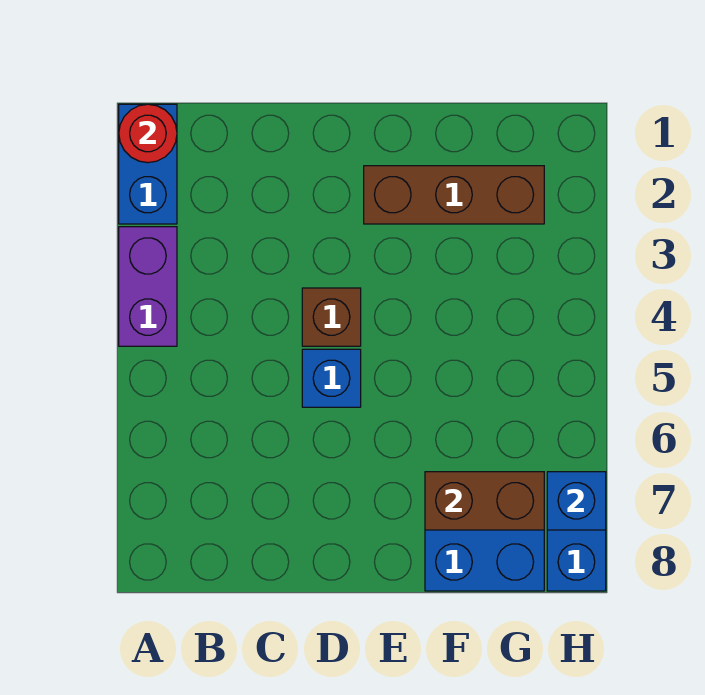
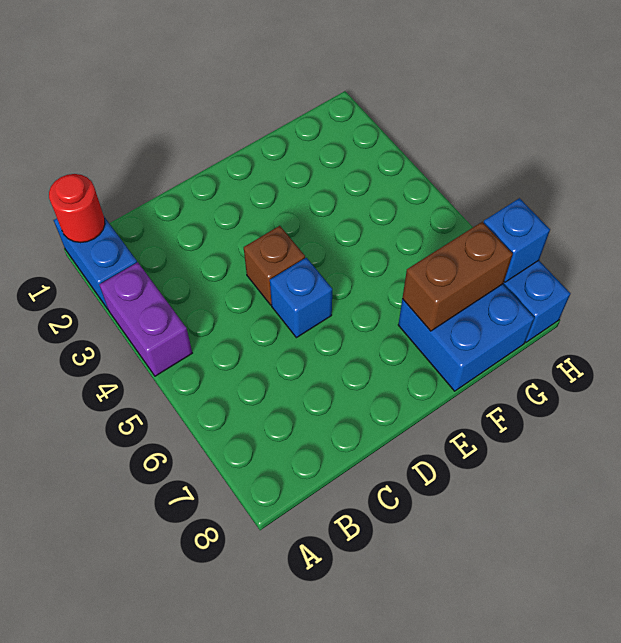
brown brick E2:G2 level 1 -> none

